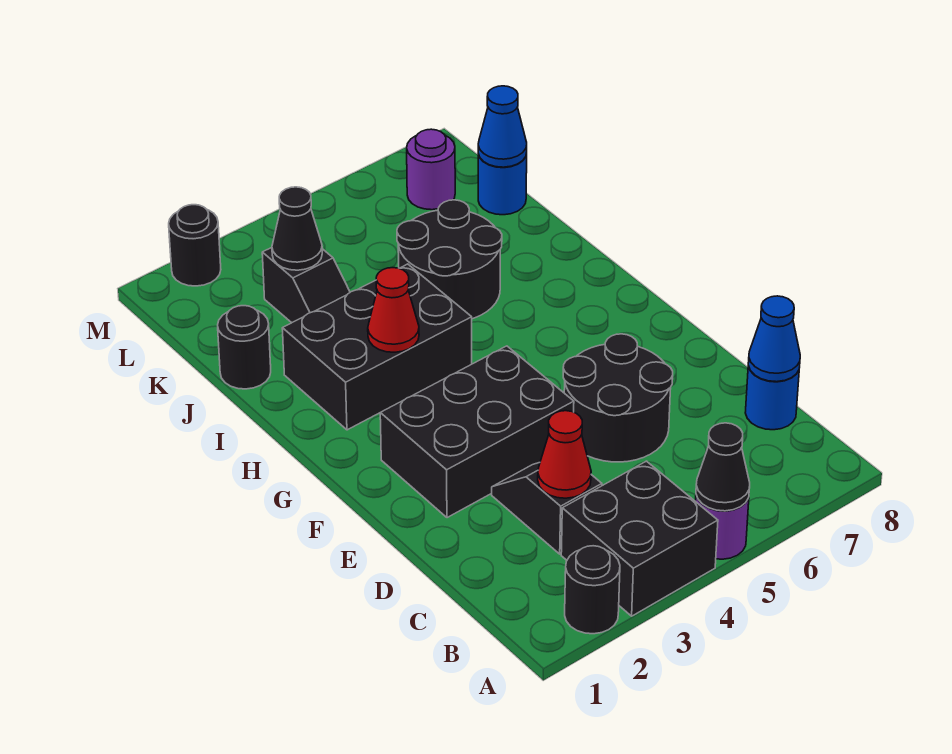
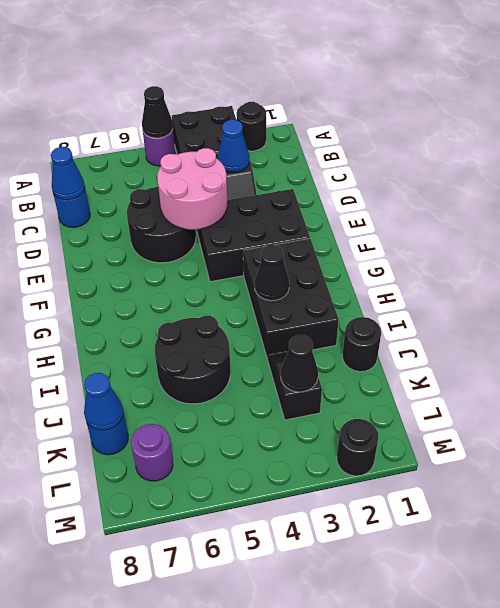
red cone C3 level 2 -> blue cone C3 level 2
none -> pink round brick D4:E5 level 2
black brick H2:I4 level 1 -> black brick G2:I3 level 1
red cone H3 level 2 -> black cone H3 level 2

